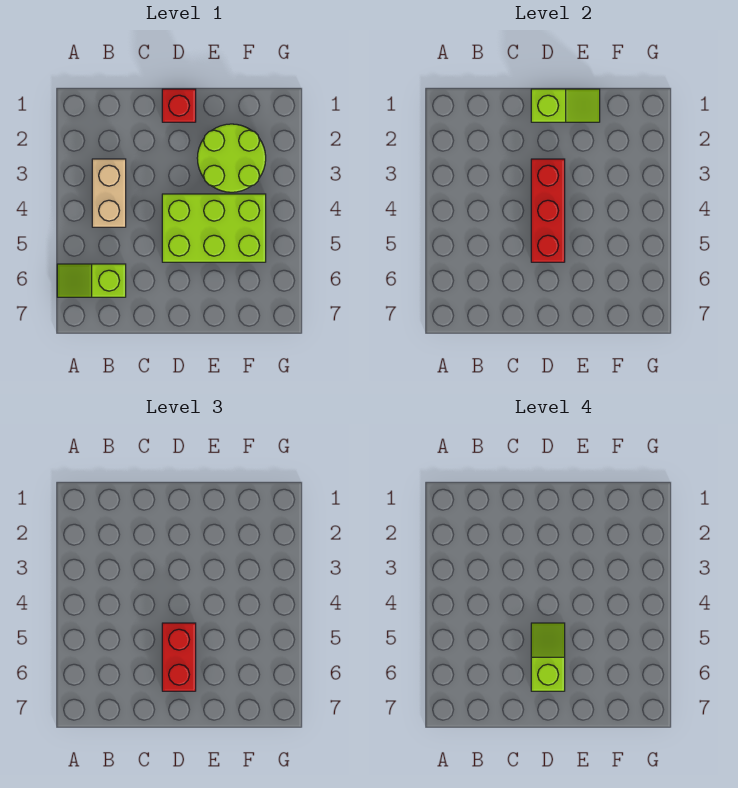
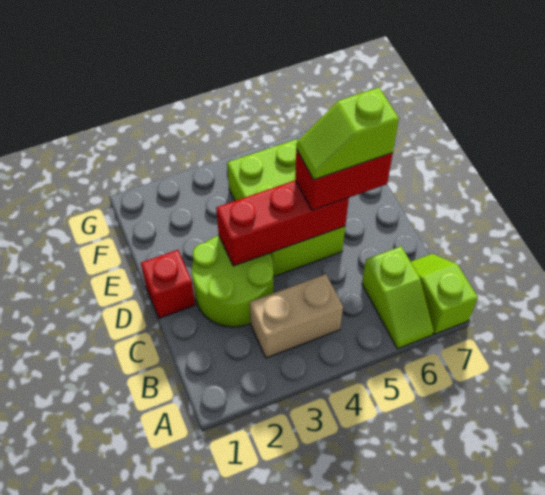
lime slope D1:E1 level 2 top D -> lime slope A7:B7 level 1 top A
lime round brick E2:F3 level 1 -> lime round brick C2:D3 level 1

